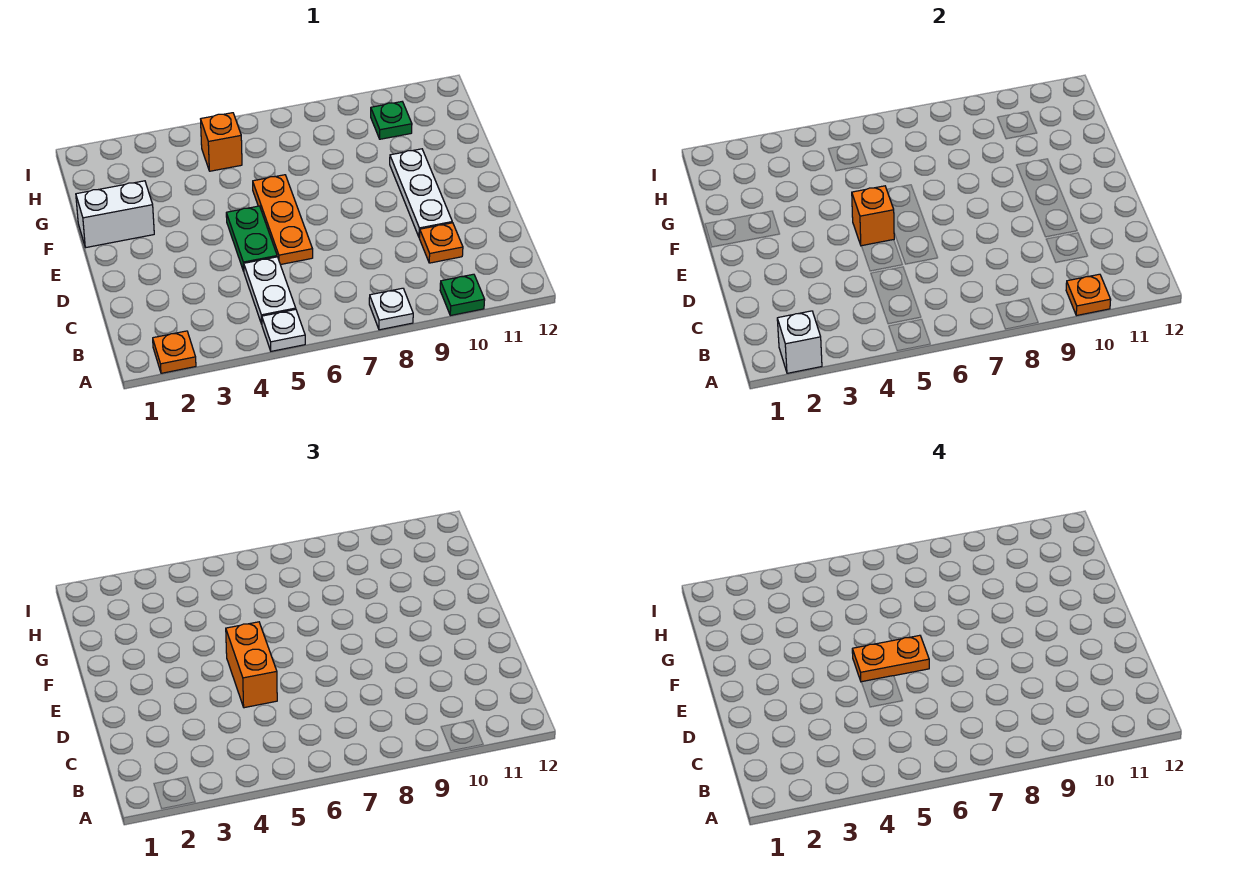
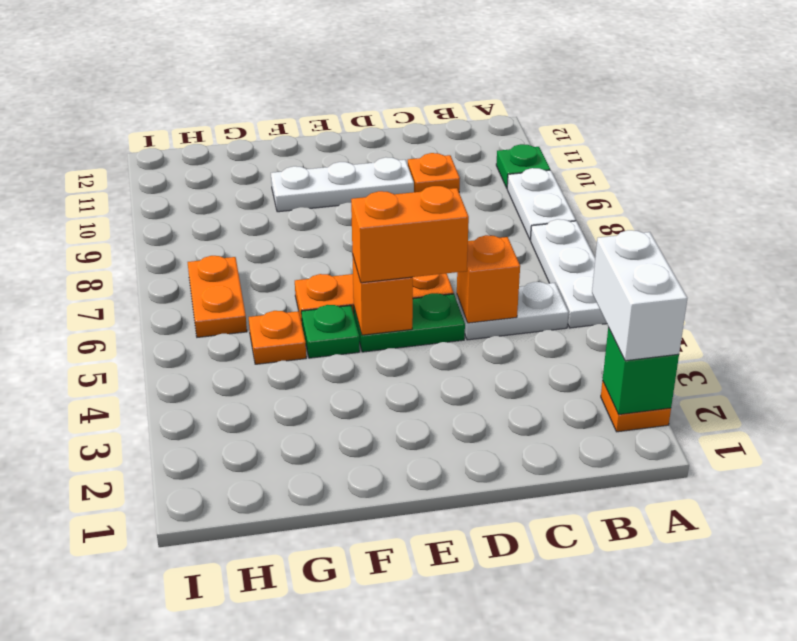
white brick A2 level 2 -> green brick A2 level 2
white plate A5 level 1 -> white plate A5:A7 level 1
white plate A8 level 1 -> white plate A8:A9 level 1
orange plate A10 level 2 -> orange plate G5 level 1
orange plate E5:E6 level 4 -> orange plate H6:H7 level 1
white brick F1:F2 level 1 -> white brick A2:A3 level 3
orange brick H5 level 1 -> orange brick C5 level 2
green plate H10 level 1 -> green plate F5 level 1

